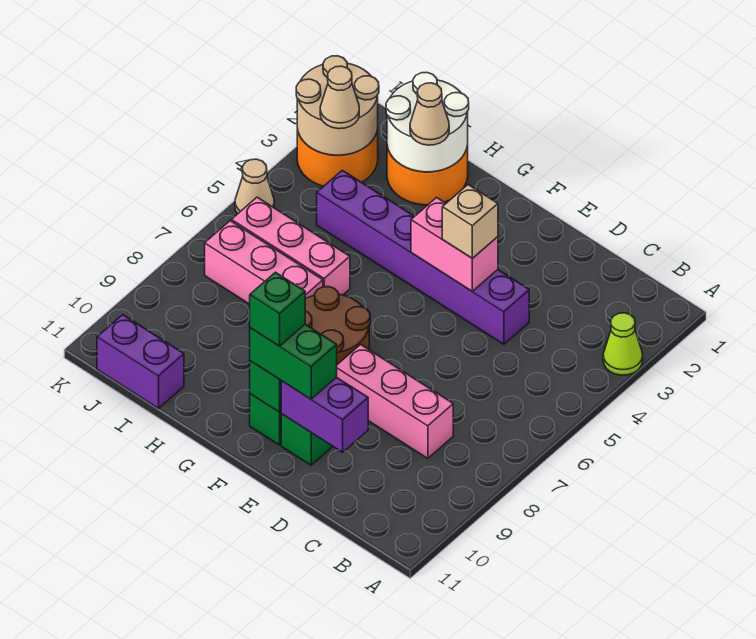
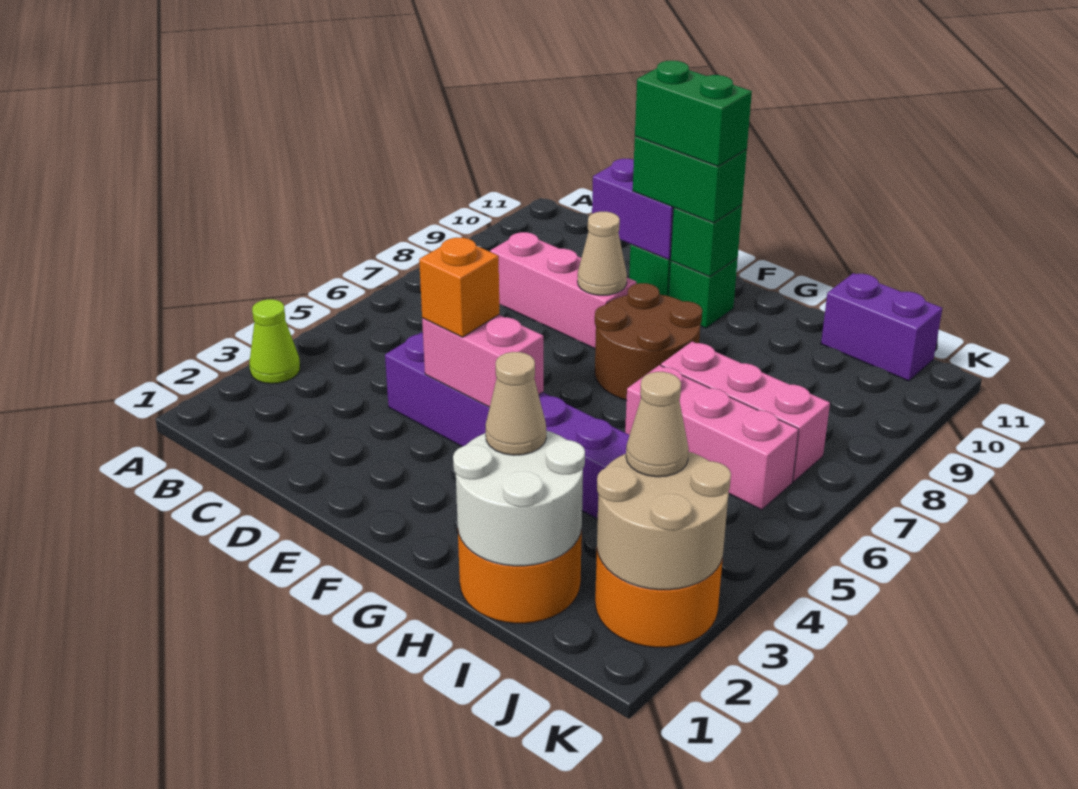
tan brick E4 level 3 -> orange brick E4 level 3
green brick F10 level 4 -> green brick E10:F10 level 4
tan cone K5 level 1 -> tan cone E8 level 2

